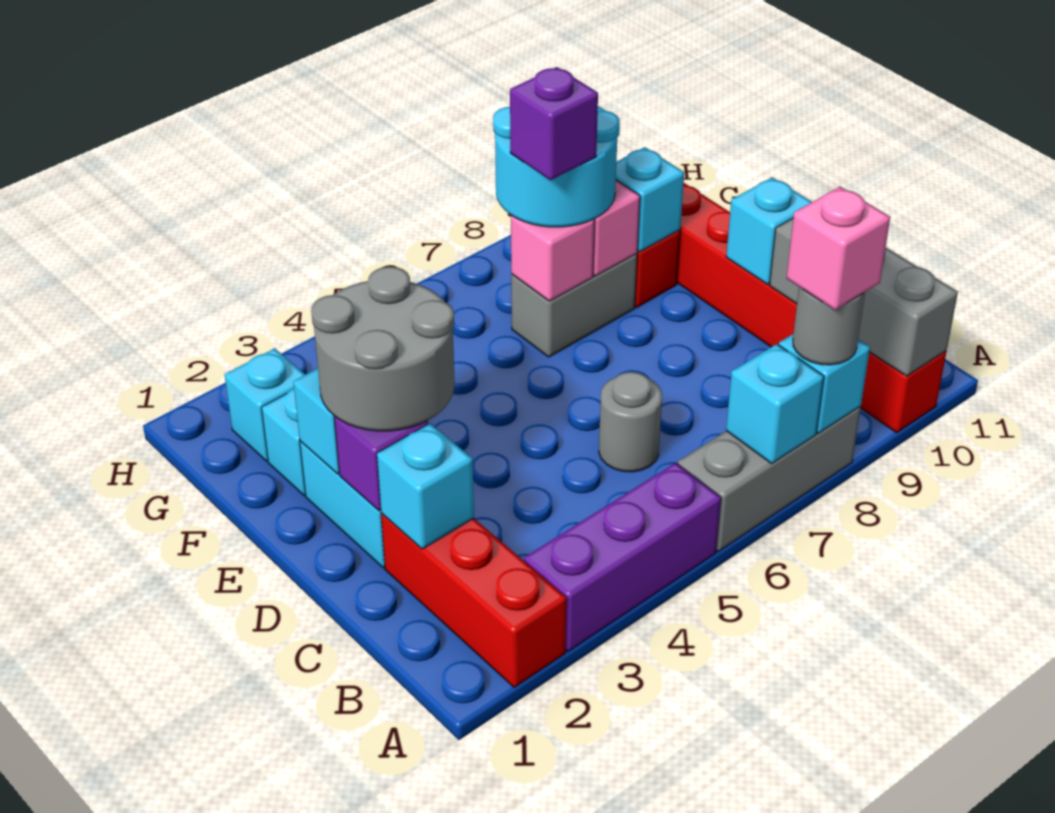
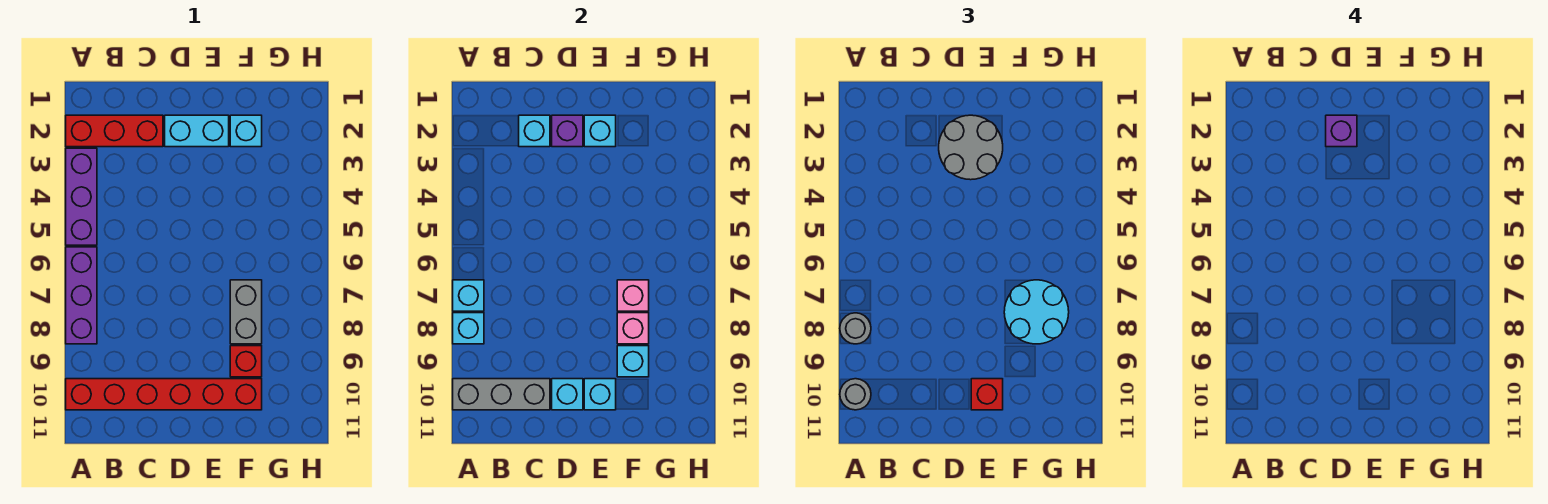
grey brick A6:A8 level 1 -> purple brick A6:A8 level 1
pink brick A8 level 4 -> none
grey round brick C6 level 1 -> grey round brick A10 level 3
none -> red brick E10 level 3
purple brick F7 level 4 -> purple brick D2 level 4
cyan brick G2 level 1 -> cyan brick E10 level 2

